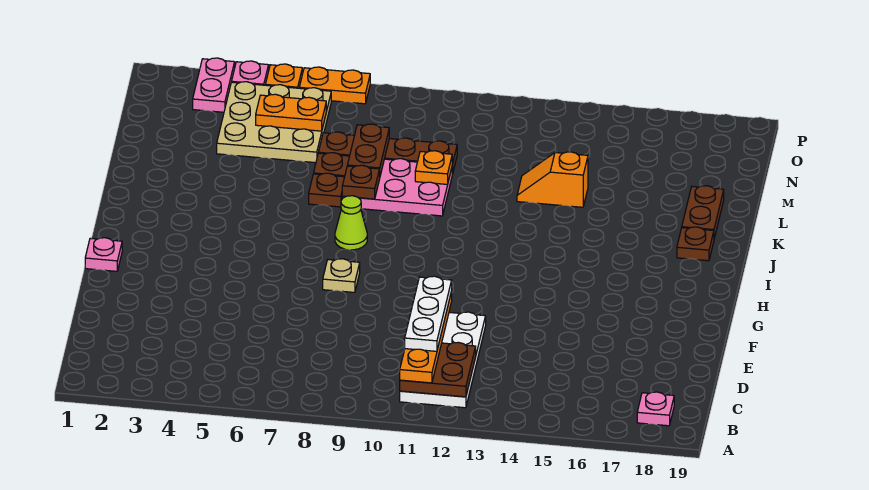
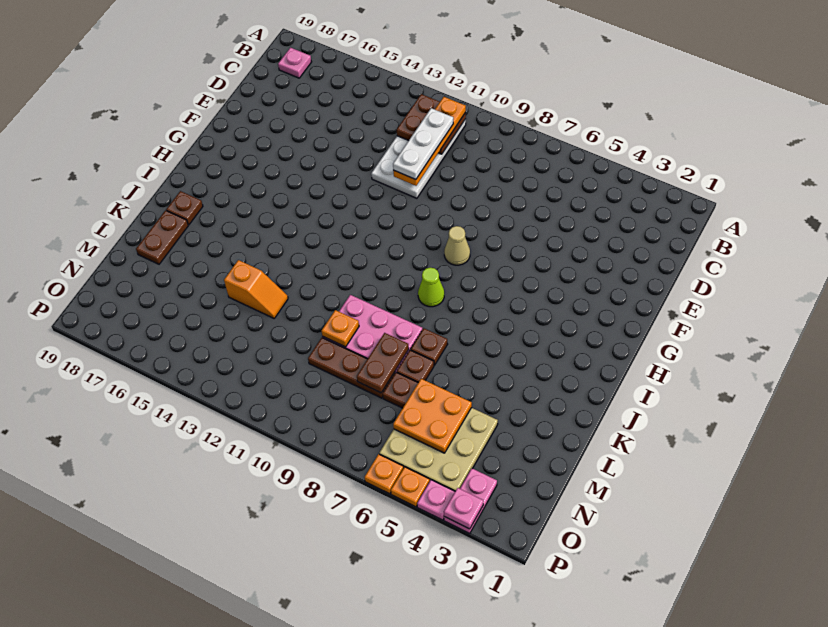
pink plate G1 level 1 -> pink plate P3 level 2
tan plate G8 level 1 -> tan cone G8 level 1
brown plate K8 level 2 -> none
orange plate N5:N6 level 2 -> orange plate M5:N6 level 2
orange plate P6:P7 level 1 -> orange plate P6 level 1

